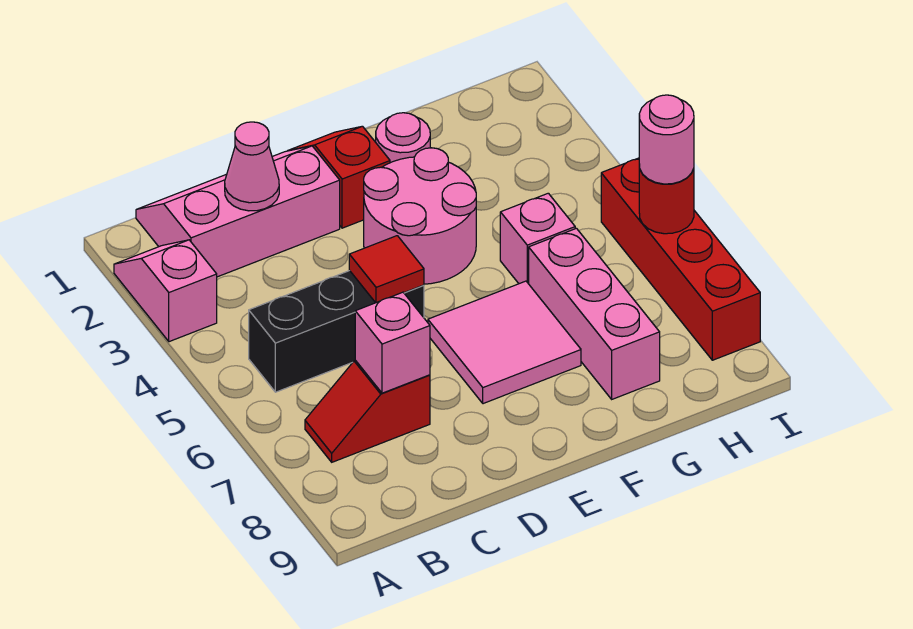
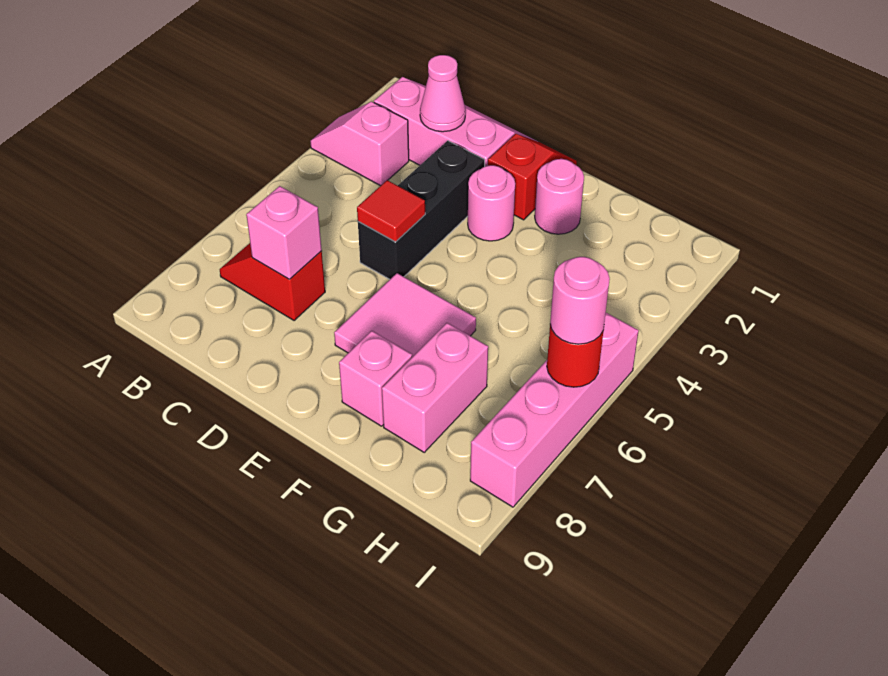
pink slope A2:A3 level 1 top 3 -> pink slope A3:B3 level 1 top B
black brick B5:D5 level 1 -> black brick D3:D5 level 1
pink round brick E3:F4 level 1 -> pink round brick E3 level 1
pink brick G5 level 1 -> pink brick F8 level 1
pink brick G6:G8 level 1 -> pink brick G7:G8 level 1
red brick I5:I8 level 1 -> pink brick I5:I8 level 1

